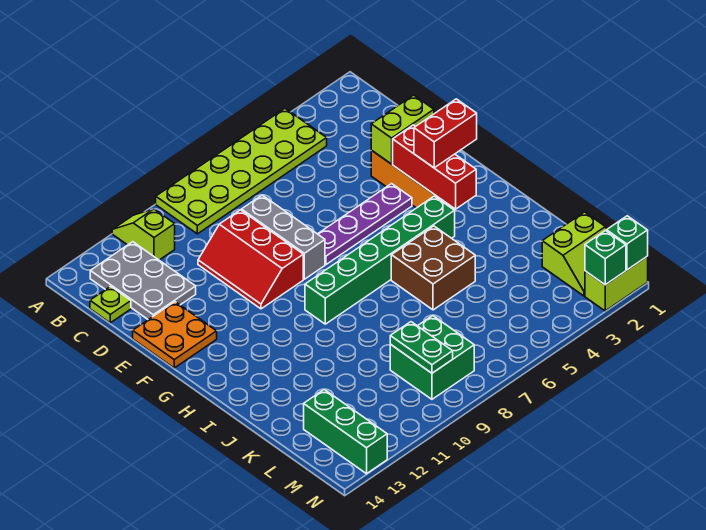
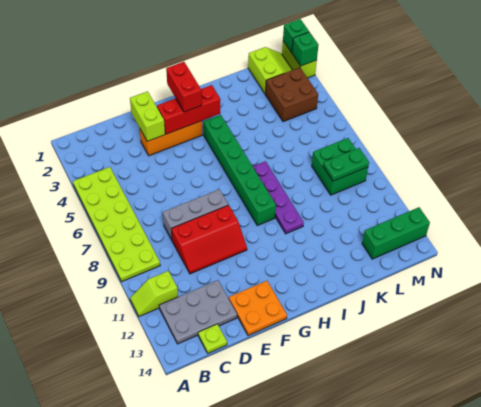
purple plate F4:F7 level 1 -> purple plate I7:I10 level 1
brown brick I5:J6 level 1 -> brown brick L3:M4 level 1

